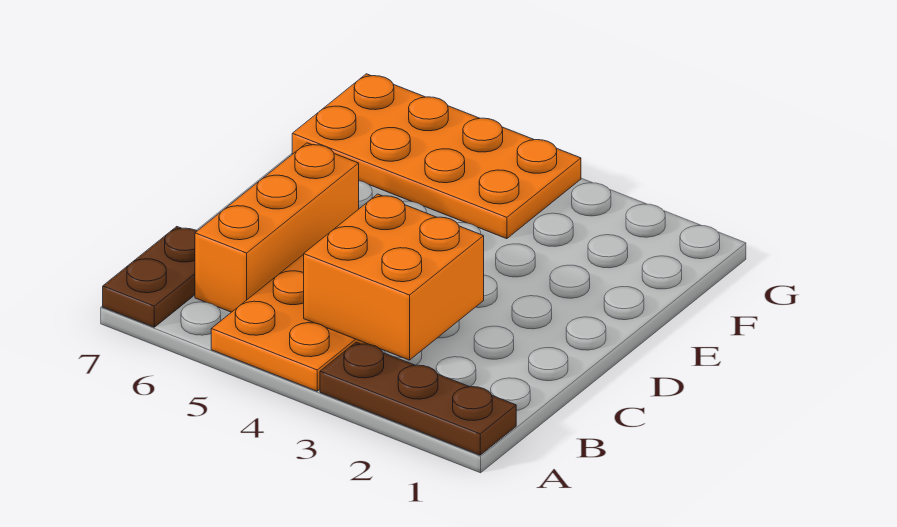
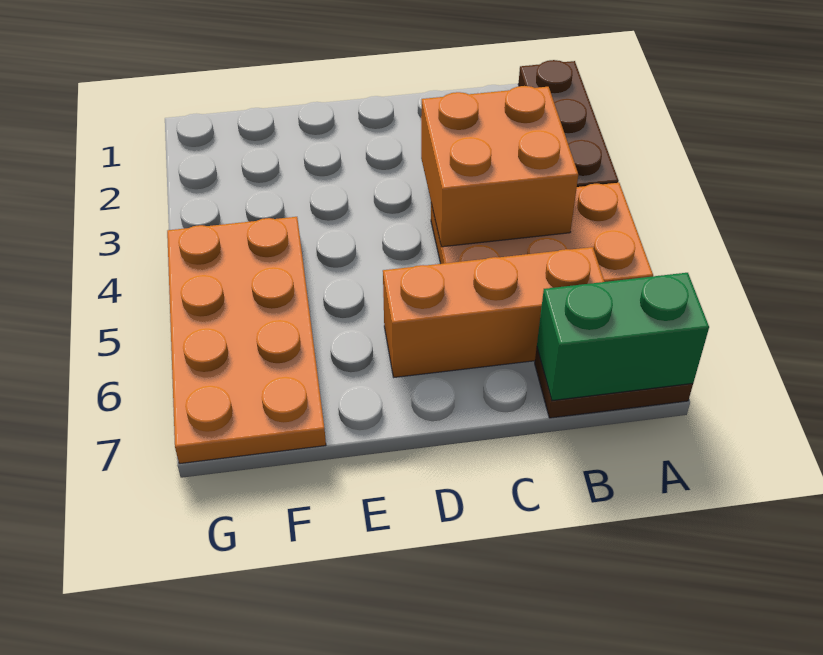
none -> green brick A7:B7 level 2

